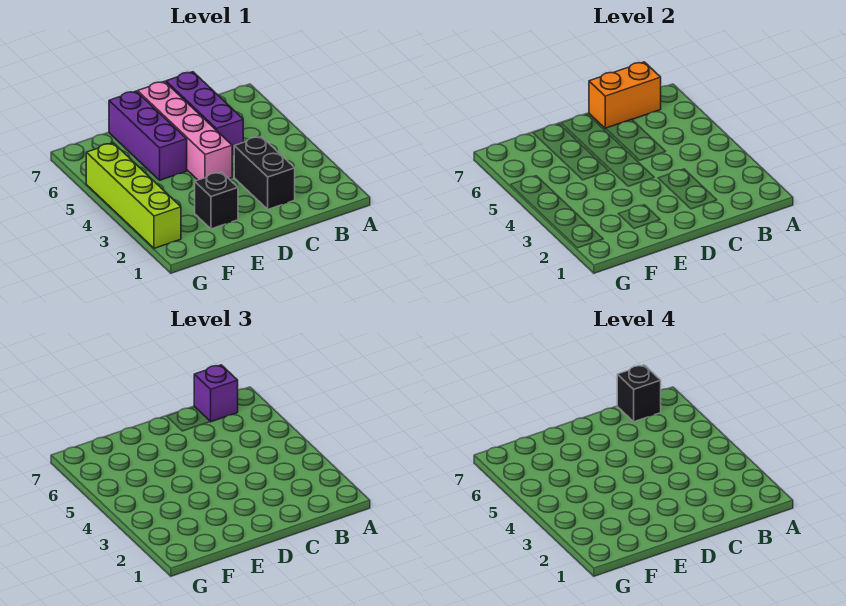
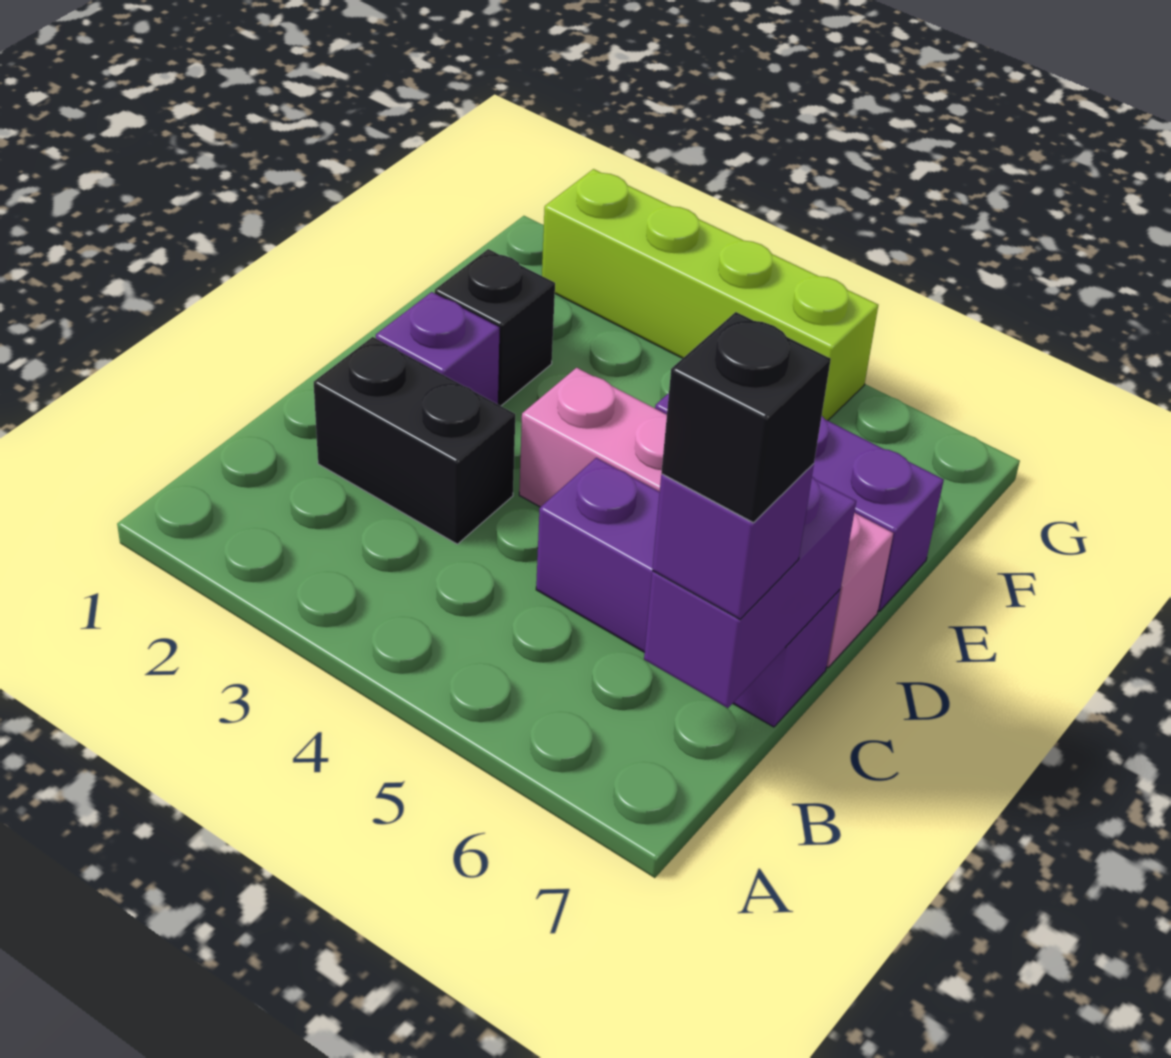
orange brick B7:C7 level 2 -> purple brick B7:C7 level 2
none -> purple brick D2 level 1

